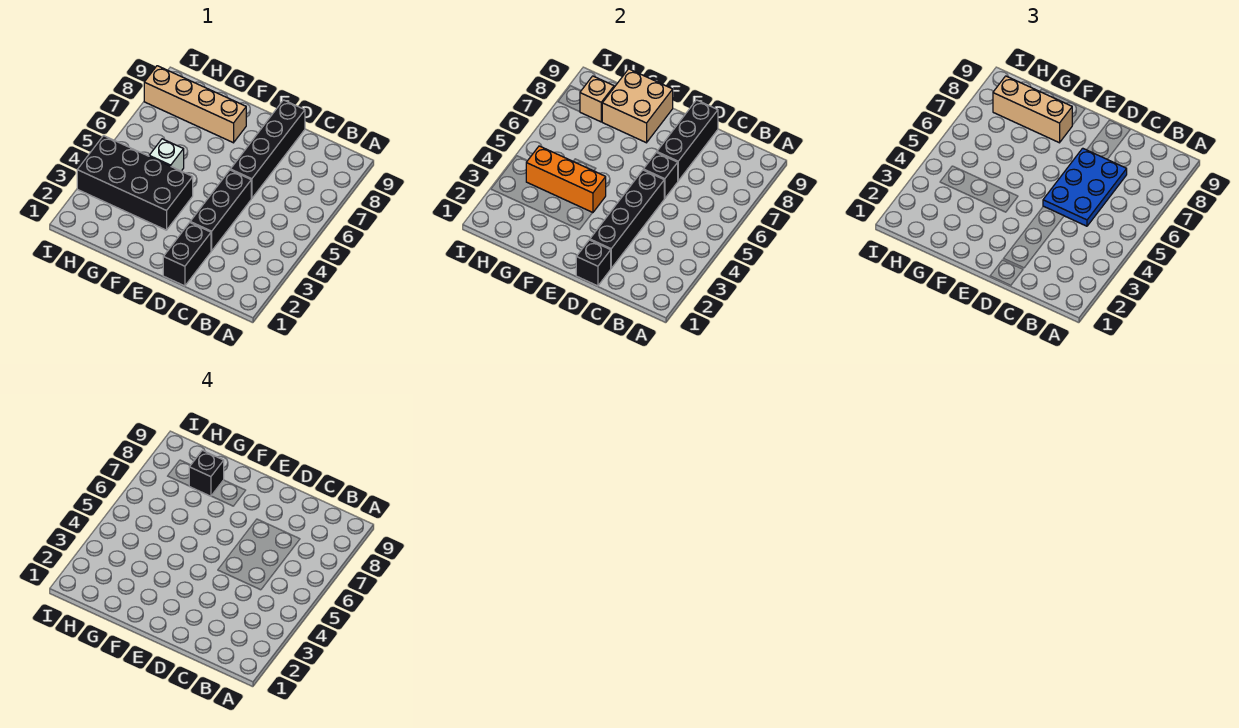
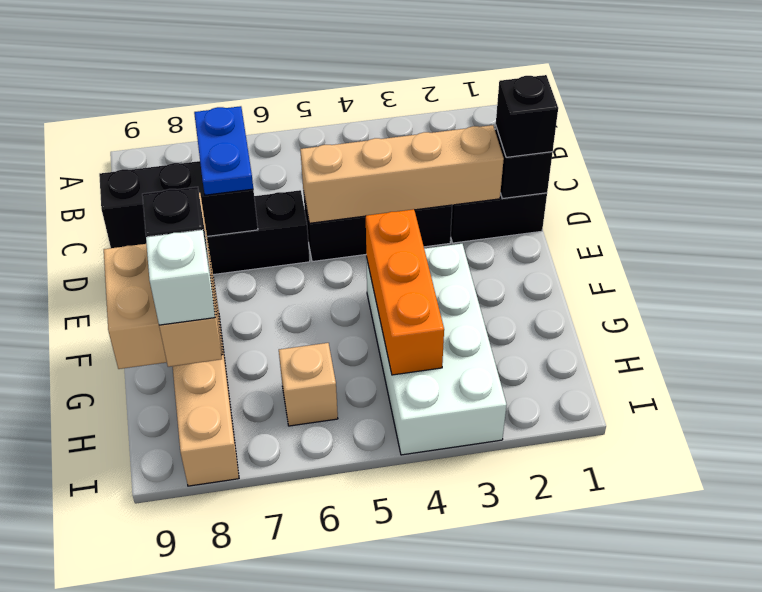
blue plate C5:D7 level 3 -> blue plate C7:D7 level 3
black brick D2:D5 level 2 -> tan brick D2:D5 level 2
black brick D6 level 2 -> black brick D1 level 3
black brick F3:I4 level 1 -> white brick F3:I4 level 1
white brick G5 level 1 -> white brick H8 level 4
tan brick H8 level 2 -> tan brick H6 level 1

